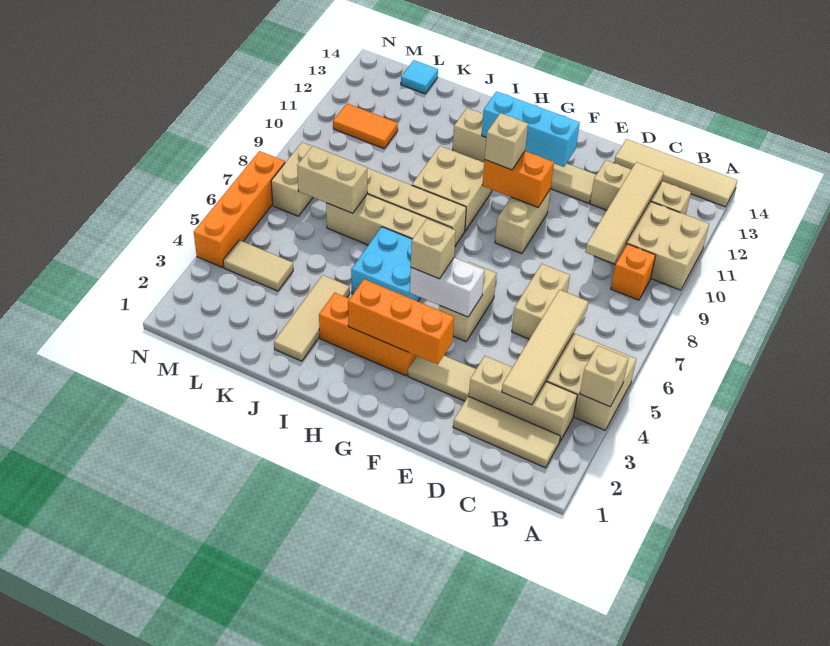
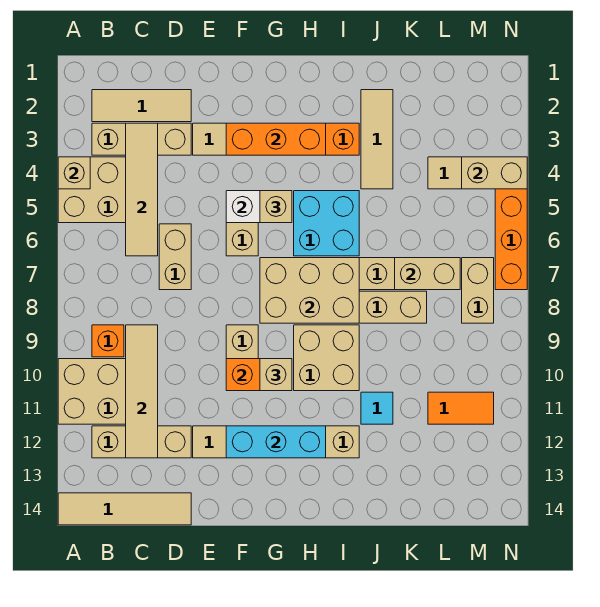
none -> tan brick G7:I8 level 2
cyan tile L14 level 1 -> cyan tile J11 level 1
none -> tan brick M4:N4 level 2

